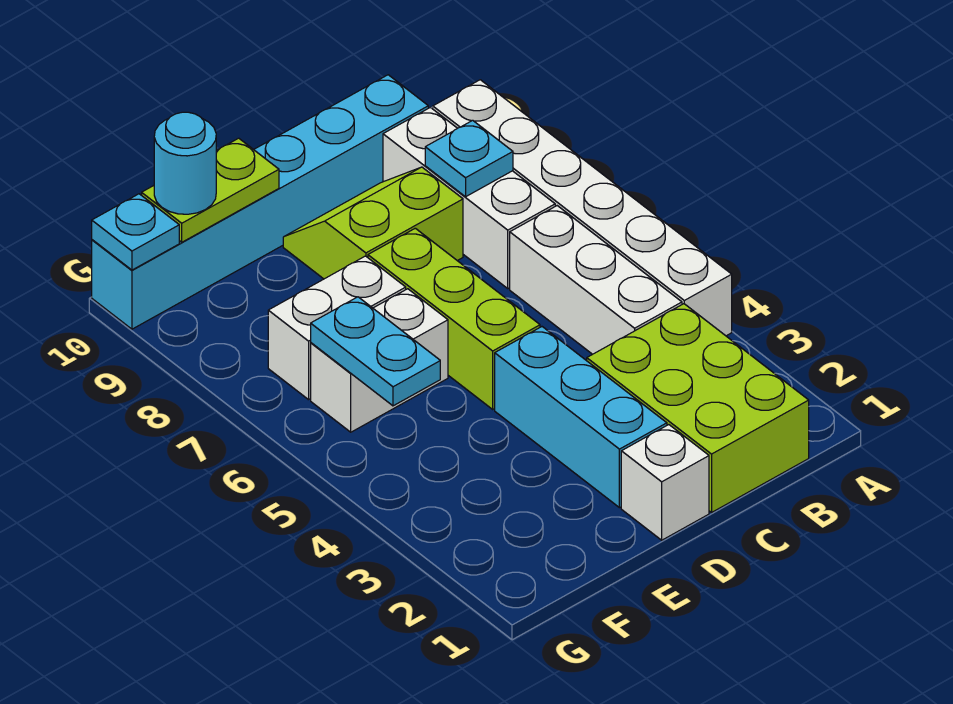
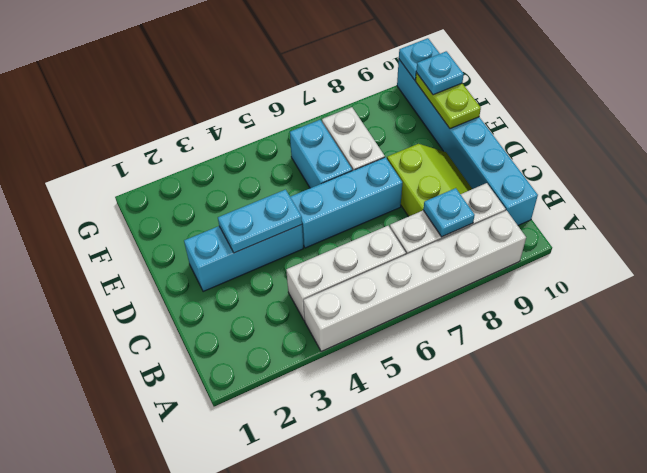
lime brick B1:C3 level 1 -> none
white brick D1 level 1 -> none
lime brick D5:D7 level 1 -> cyan brick D5:D7 level 1
white brick E6:F6 level 1 -> cyan brick E6:F6 level 1
cyan plate F5:F6 level 2 -> cyan plate D3:D4 level 2
cyan round brick F10 level 3 -> cyan plate F10 level 3

